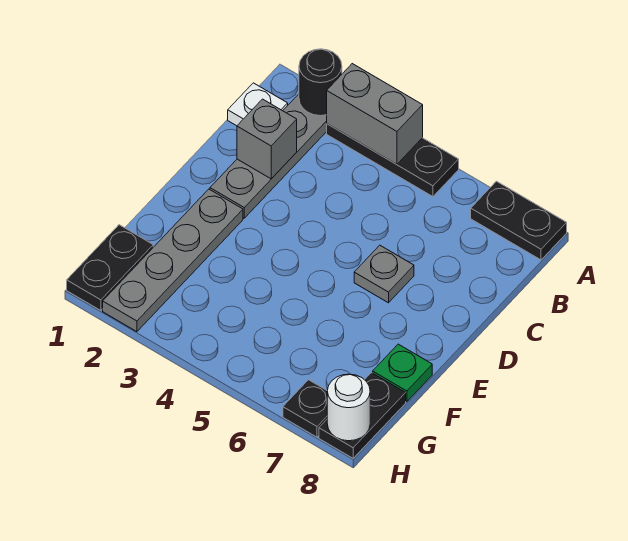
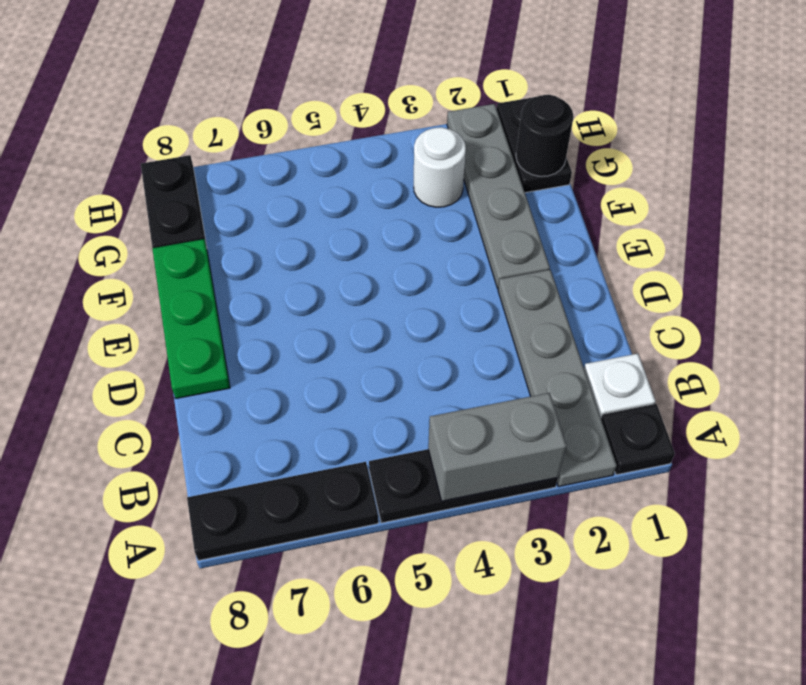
black round brick A2 level 2 -> black round brick G1 level 2
black plate A7:A8 level 1 -> black plate A6:A8 level 1
grey brick C2 level 2 -> none
grey plate D6 level 1 -> none
green plate F8 level 1 -> green plate D8:F8 level 1
black plate H7 level 1 -> black plate A1 level 1
white round brick H8 level 2 -> white round brick G3 level 1

